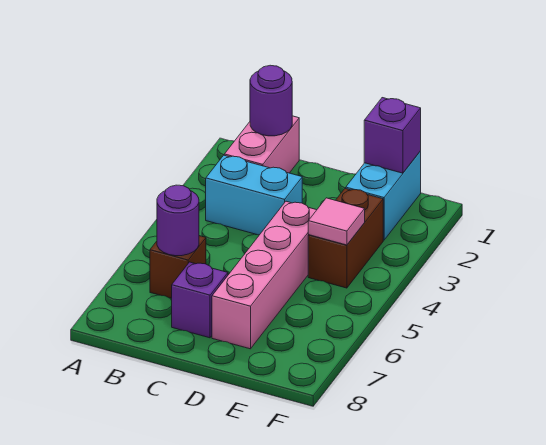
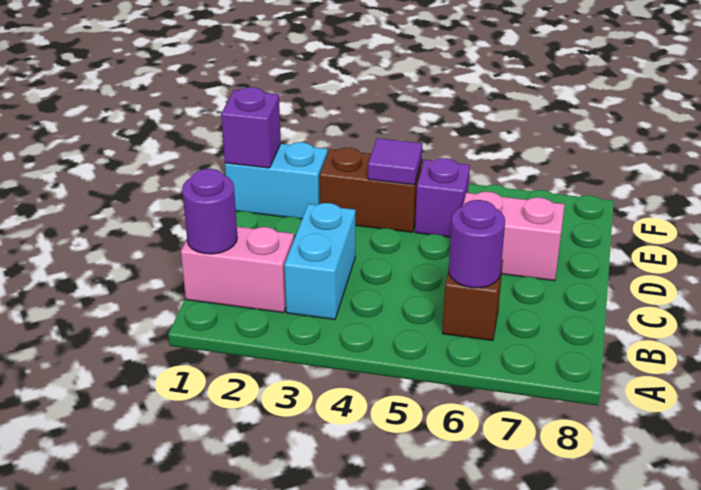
purple brick C7 level 1 -> purple brick E5 level 1
pink brick D4:D7 level 1 -> pink brick D6:D7 level 1
pink tile E4 level 2 -> purple tile E4 level 2

